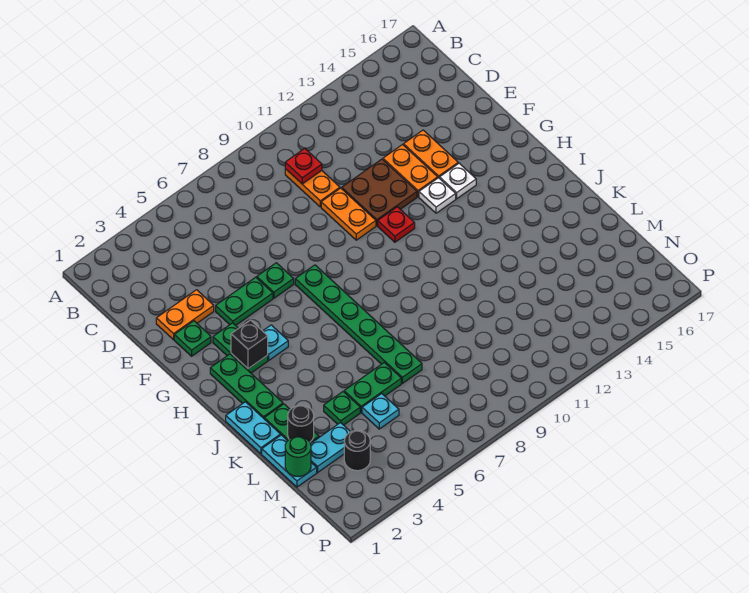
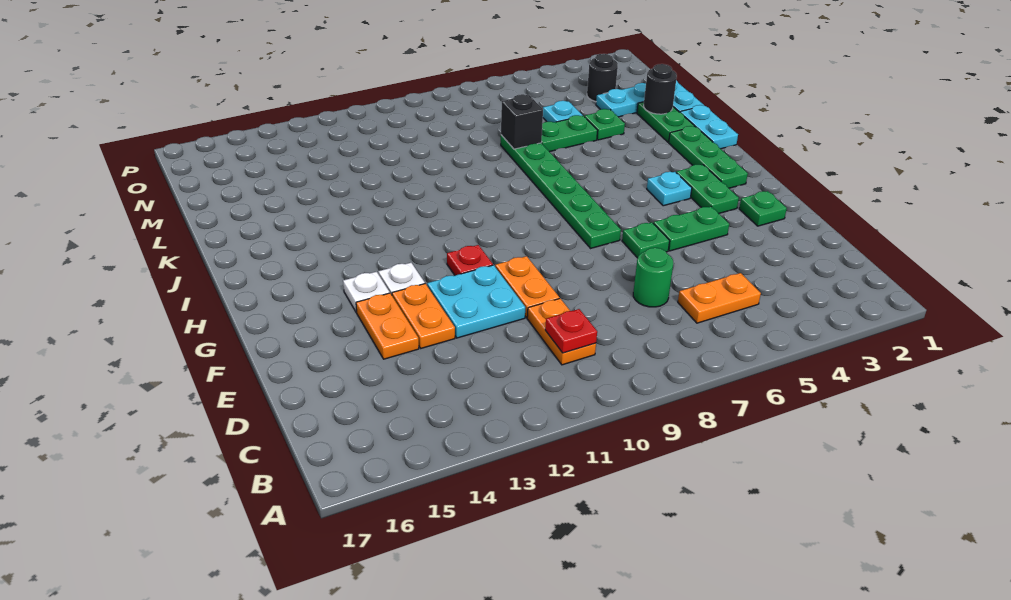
orange plate E2:E3 level 1 -> orange plate C5:C6 level 1
brown plate E11:F12 level 1 -> cyan plate E11:F12 level 1
black brick H3 level 2 -> black brick L7 level 2
green round brick M1 level 2 -> green round brick D7 level 1

